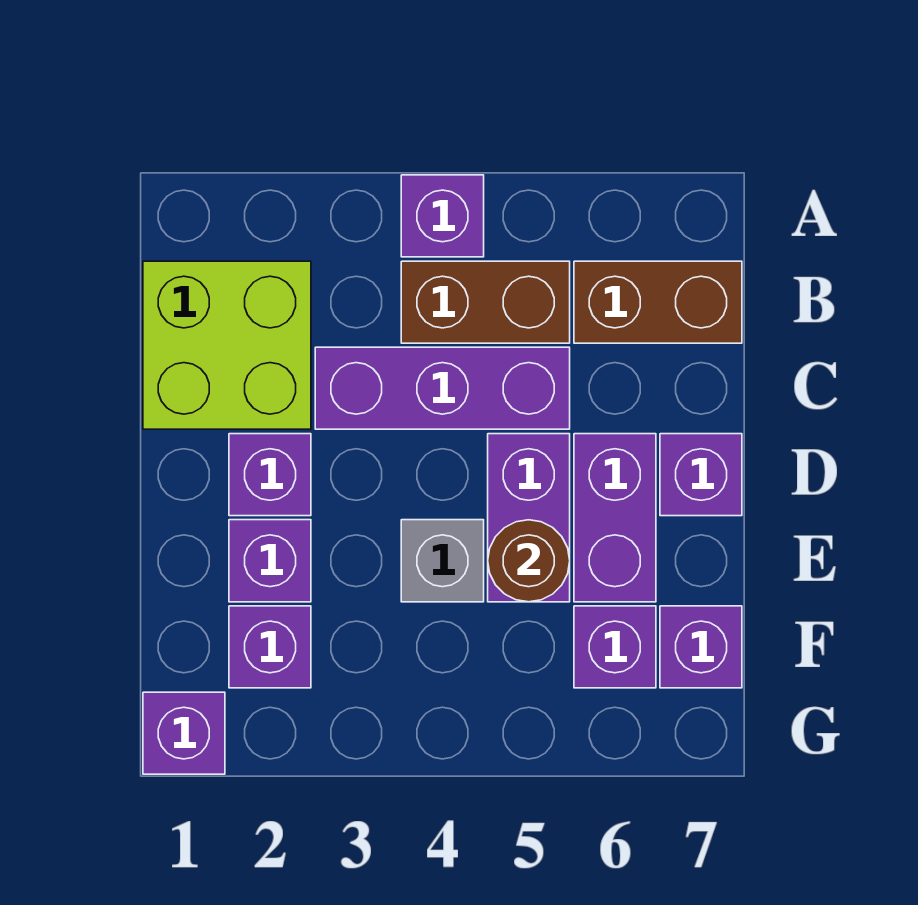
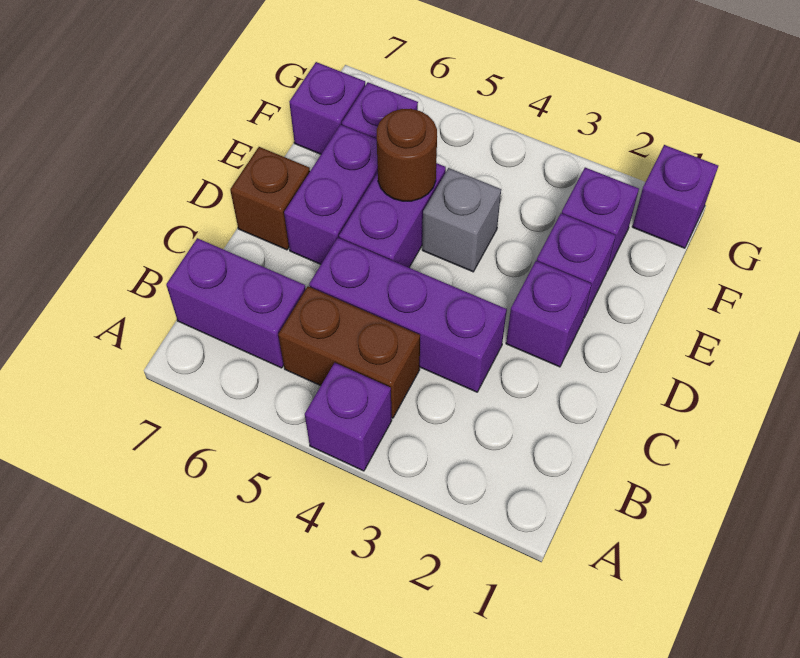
lime brick B1:C2 level 1 -> none
brown brick B6:B7 level 1 -> purple brick B6:B7 level 1
purple brick D7 level 1 -> brown brick D7 level 1

